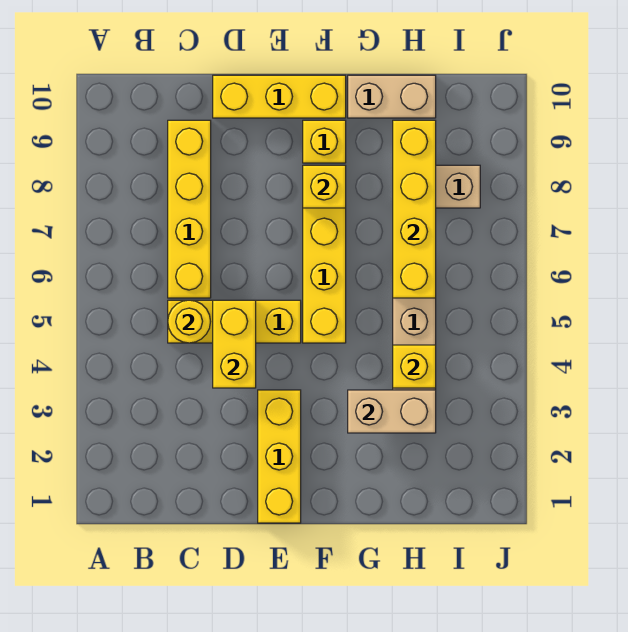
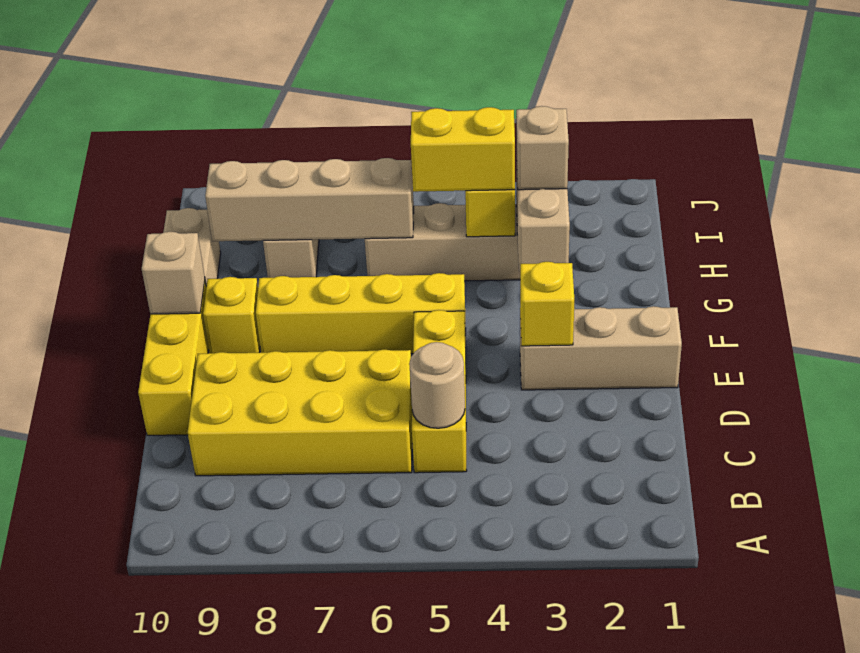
yellow round brick C5 level 2 -> tan round brick C5 level 2
yellow brick C6:C9 level 1 -> yellow brick C6:D9 level 1
yellow brick D4:D5 level 2 -> yellow brick H4:H5 level 3
yellow brick E1:E3 level 1 -> tan brick E1:E3 level 1
yellow brick F8 level 2 -> yellow brick E3 level 2
none -> tan brick F10 level 2
none -> tan brick H3 level 3
yellow brick H6:H9 level 2 -> tan brick H6:H9 level 2

